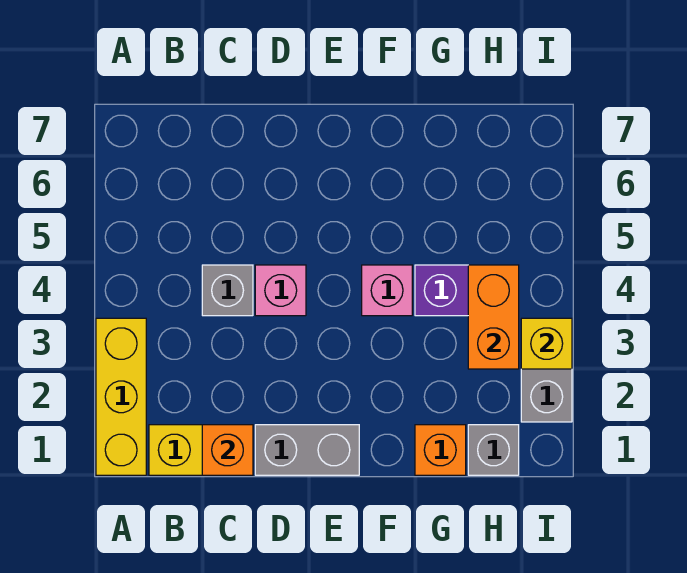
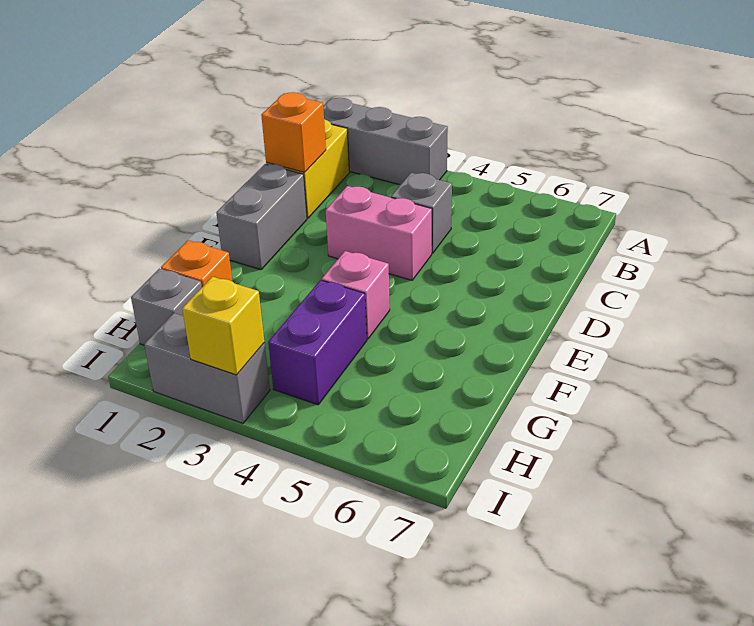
yellow brick A1:A3 level 1 -> grey brick A1:A3 level 1
pink brick D4 level 1 -> pink brick D3:D4 level 1
orange brick H3:H4 level 2 -> none

